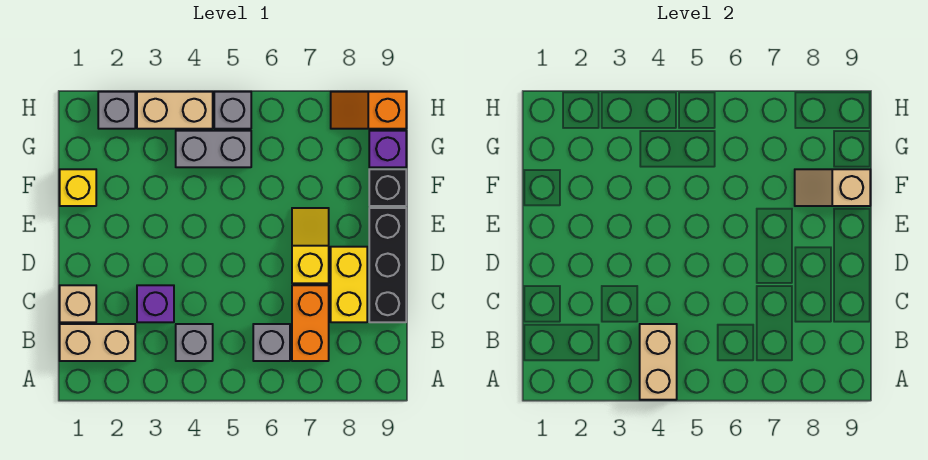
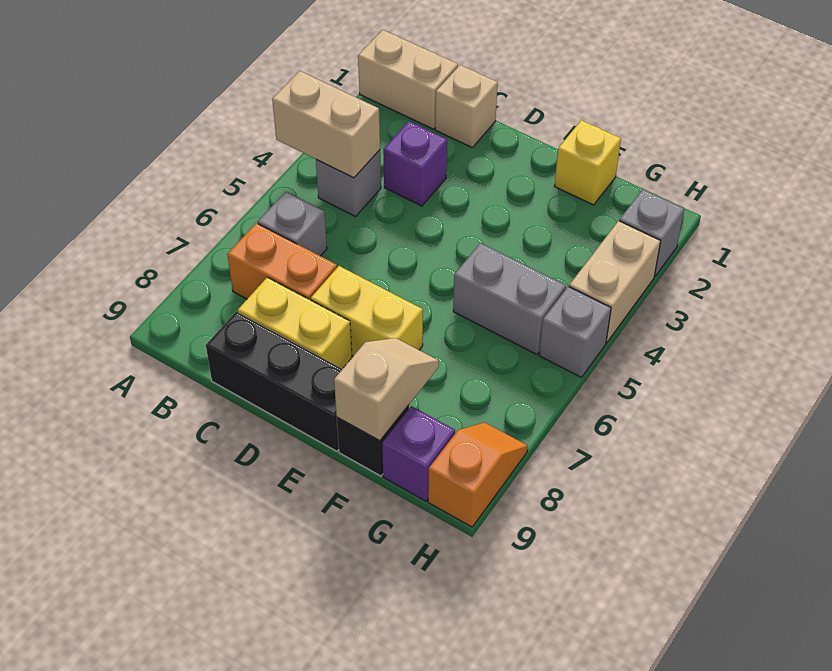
tan brick B1:B2 level 1 -> tan brick A1:B1 level 1
yellow slope D7:E7 level 1 top D -> yellow brick D7:E7 level 1
grey brick G4:G5 level 1 -> grey brick F5:G5 level 1

